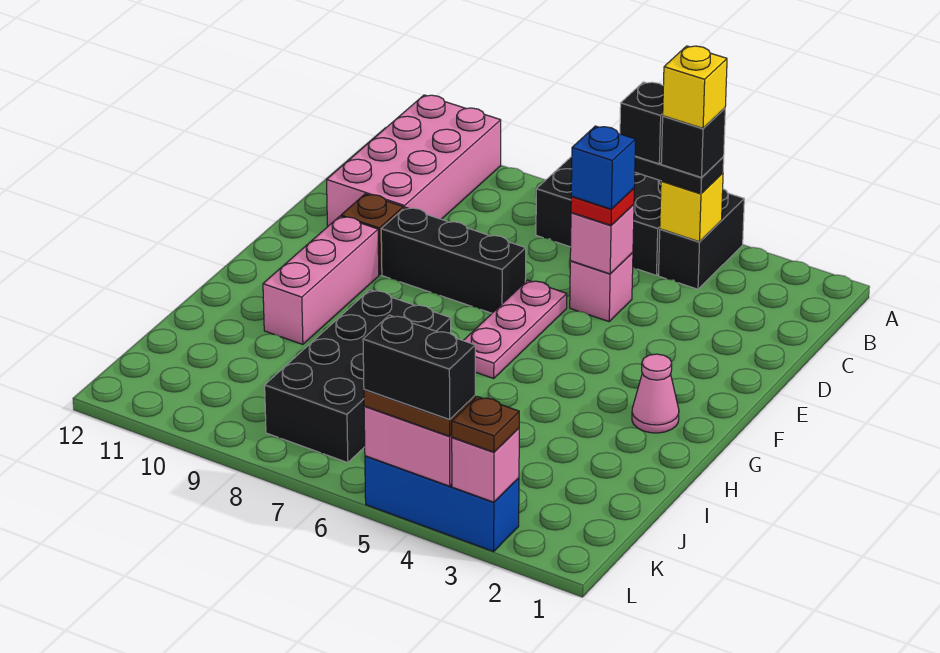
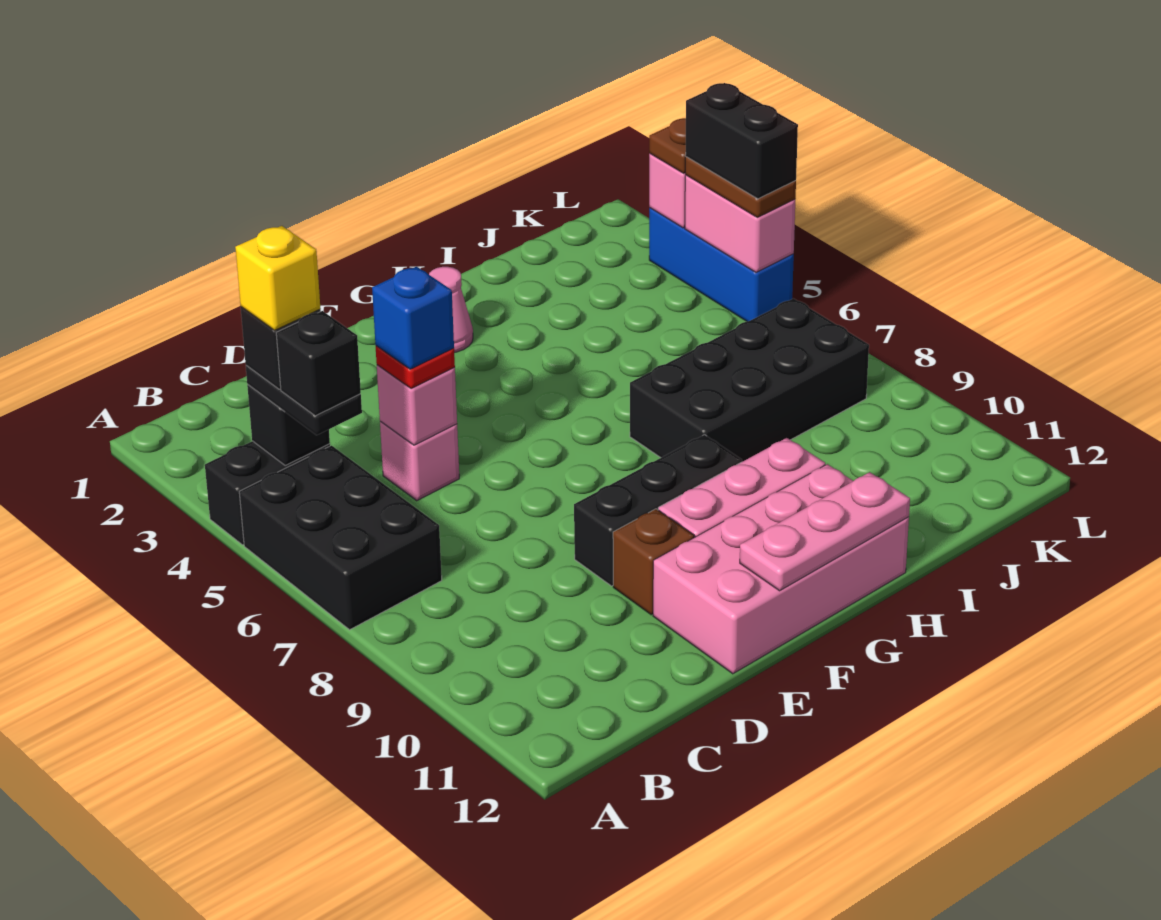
pink brick A10:D11 level 1 -> pink brick E11:H12 level 1
yellow brick B4 level 2 -> black brick B4 level 2
pink plate E6:G6 level 1 -> pink plate F12:H12 level 2
black brick E7:E9 level 1 -> black brick E9:G9 level 1

